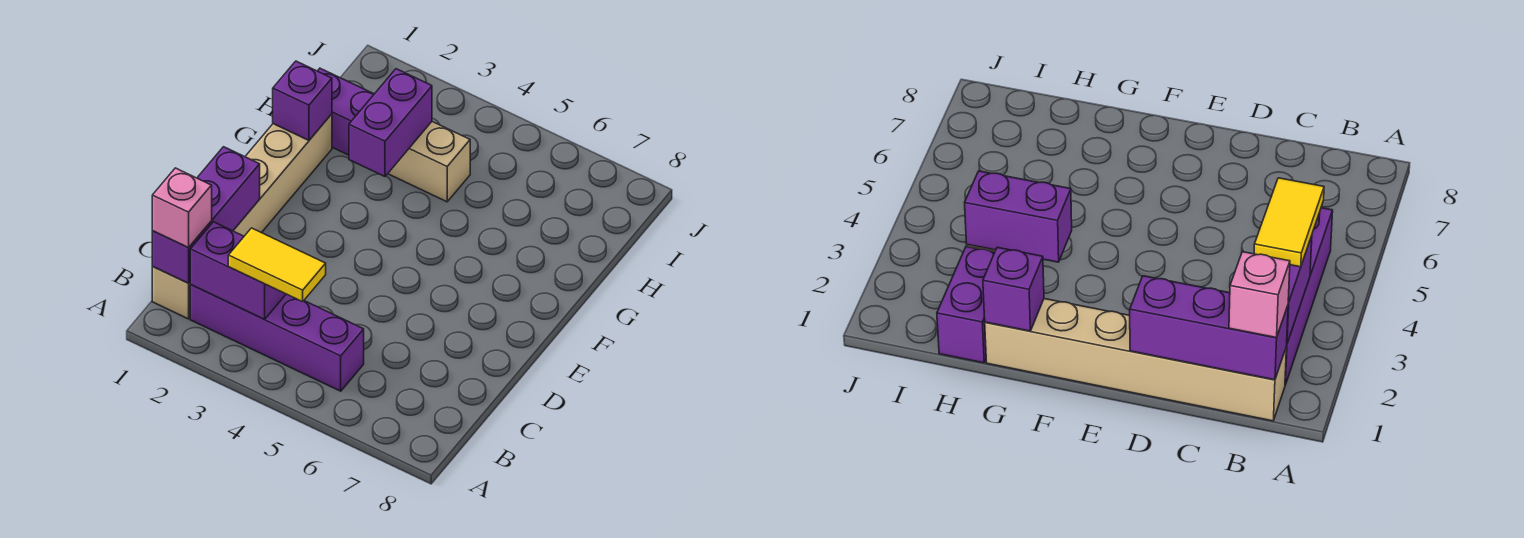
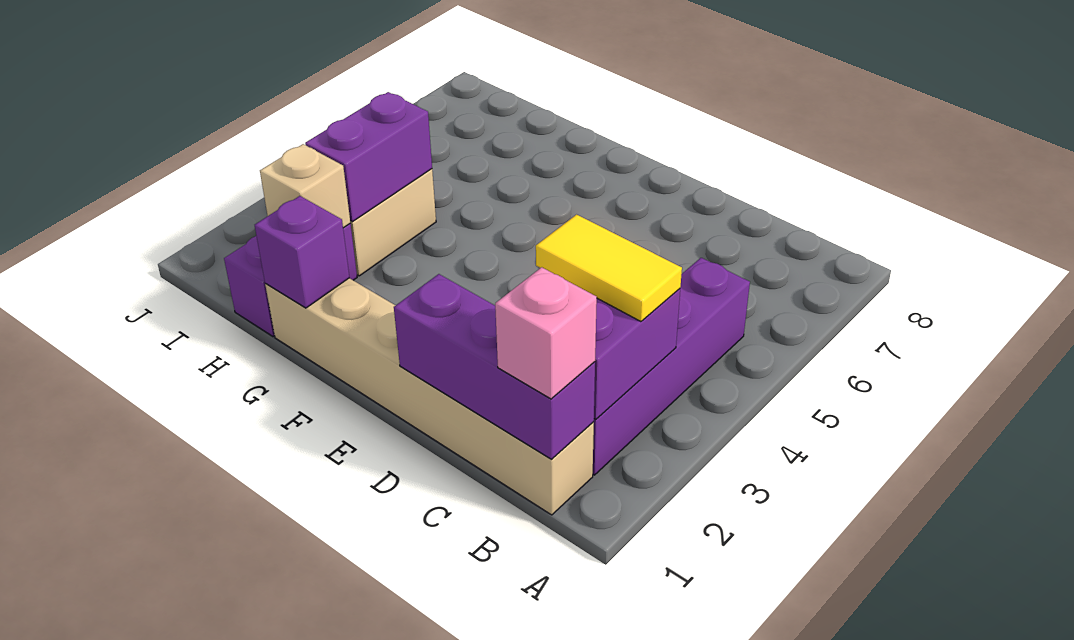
yellow tile B3:B4 level 3 -> yellow tile B3:C3 level 3
purple brick G3:H3 level 2 -> purple brick H3:H4 level 2
none -> tan brick H2 level 2

